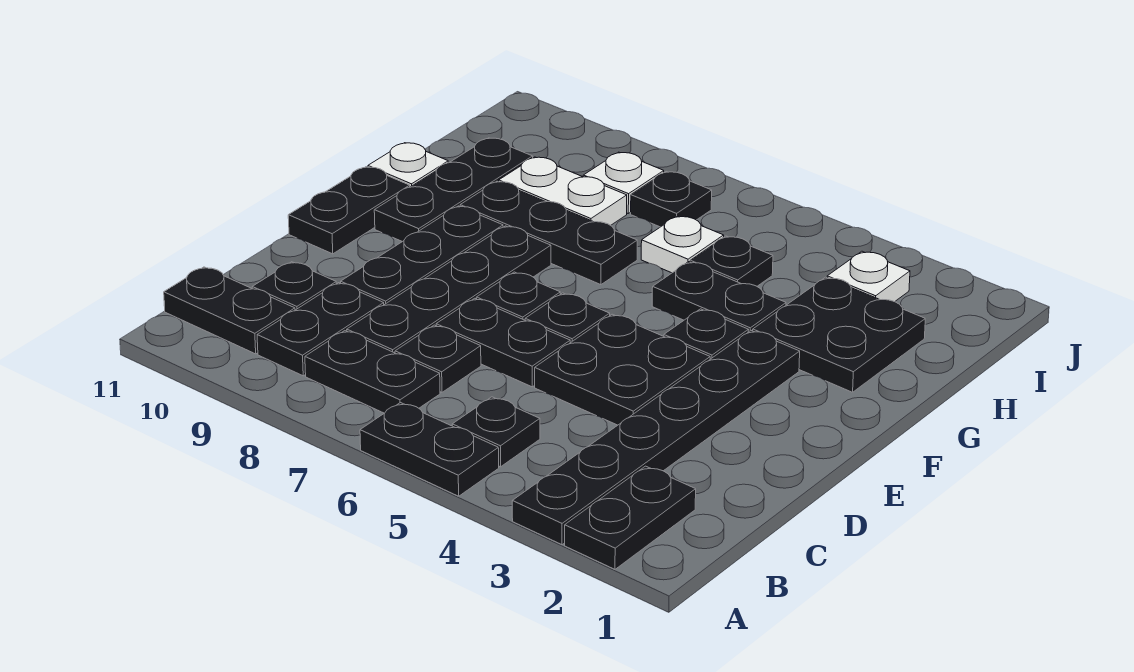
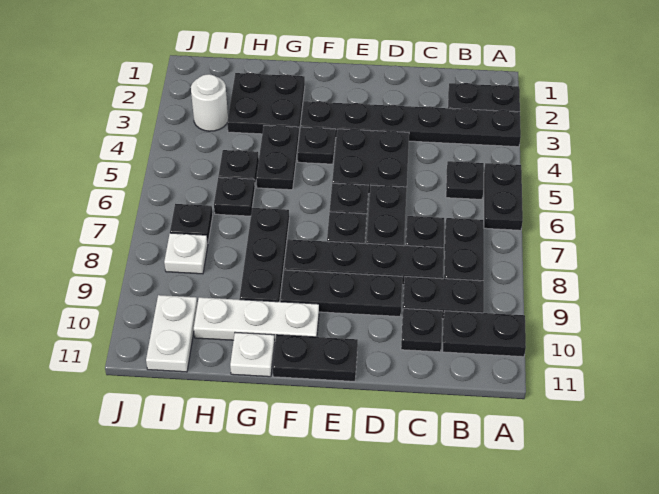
black plate B10:B11 level 1 -> black plate A10:B10 level 1
black plate F10:H10 level 1 -> white plate F10:H10 level 1
white plate H6 level 1 -> black plate H6 level 1
white plate H8:H9 level 1 -> white plate I10:I11 level 1
white plate I3 level 1 -> white round brick I3 level 1

